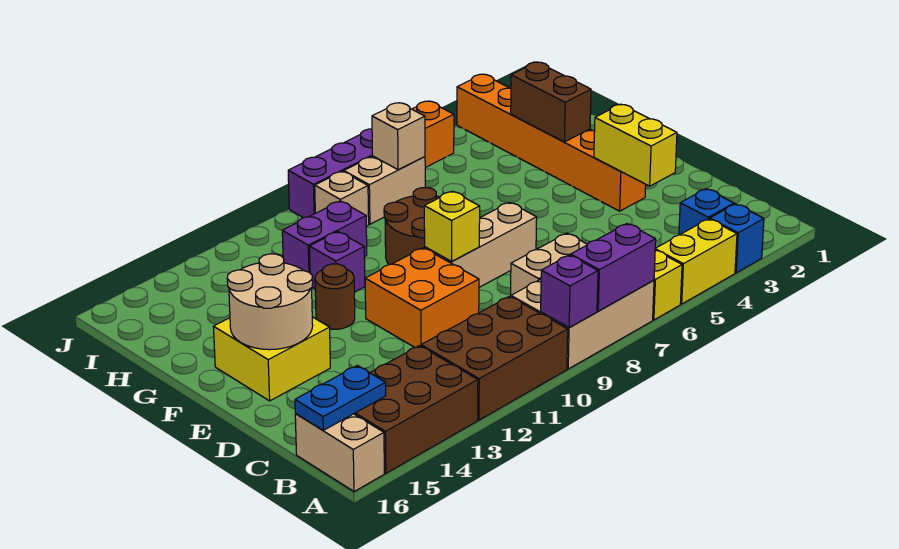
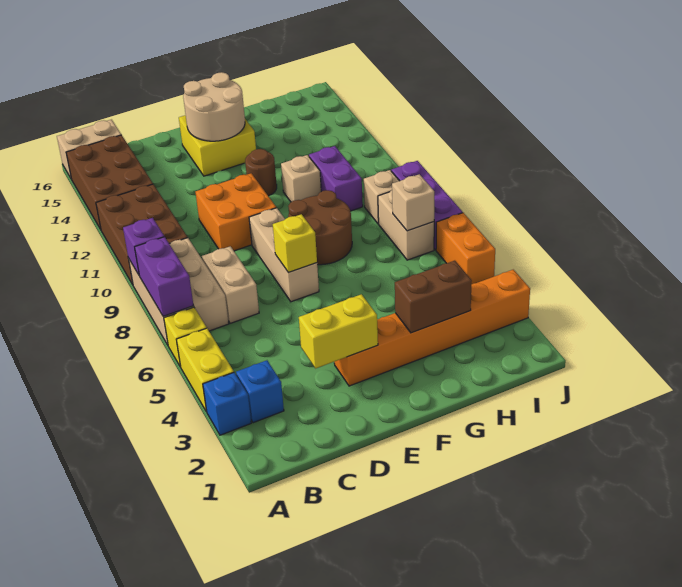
blue plate B15:B16 level 2 -> none
yellow brick E9 level 2 -> yellow brick E7 level 2
purple brick G11 level 1 -> tan brick G11 level 1

